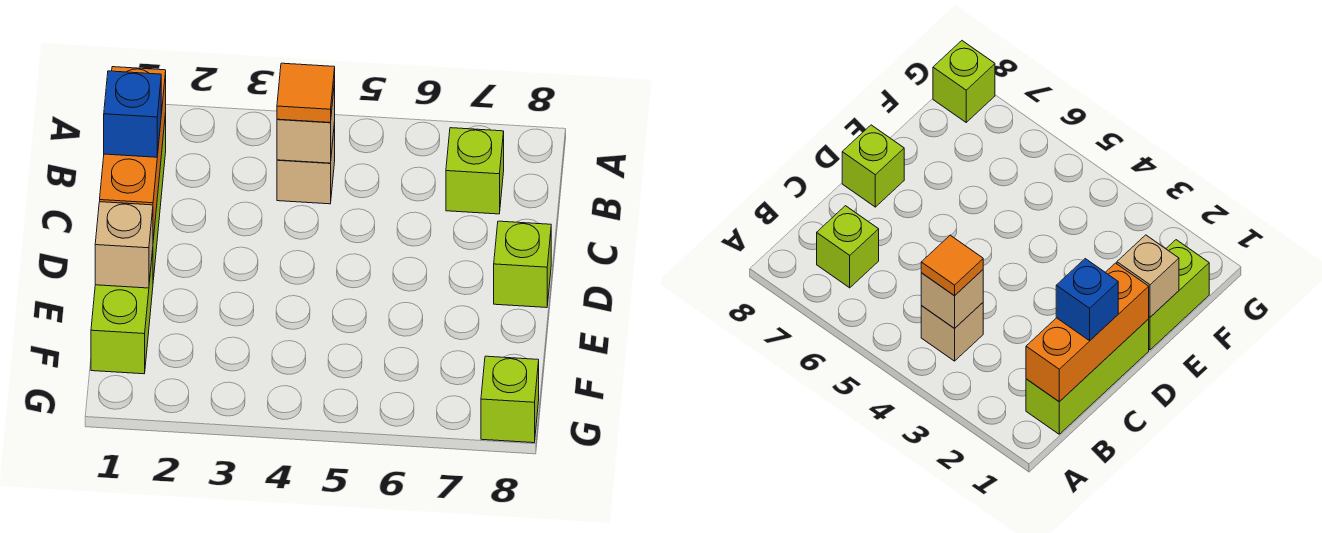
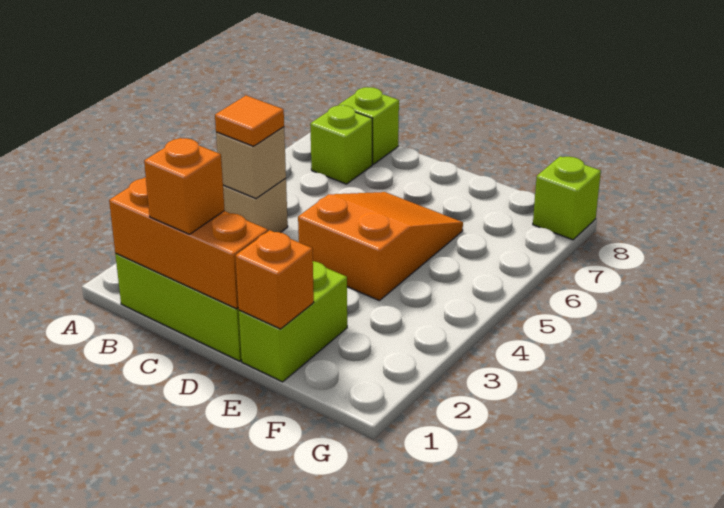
blue brick C1 level 3 -> orange brick C1 level 3
none -> orange slope D4:E6 level 1 top 4
lime brick D8 level 1 -> lime brick B8 level 1
lime brick E1:F1 level 1 -> lime brick E1:E2 level 1
tan brick E1 level 2 -> orange brick E1 level 2

